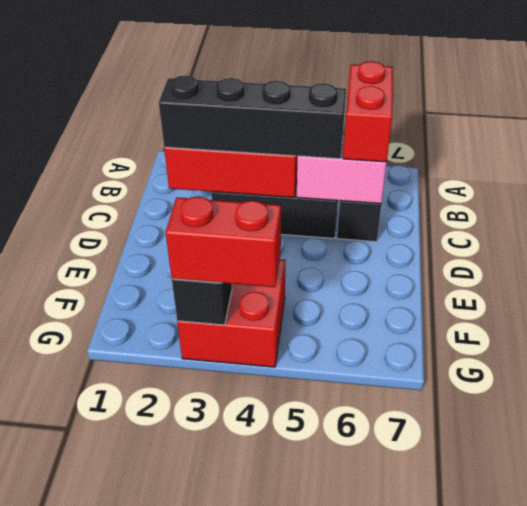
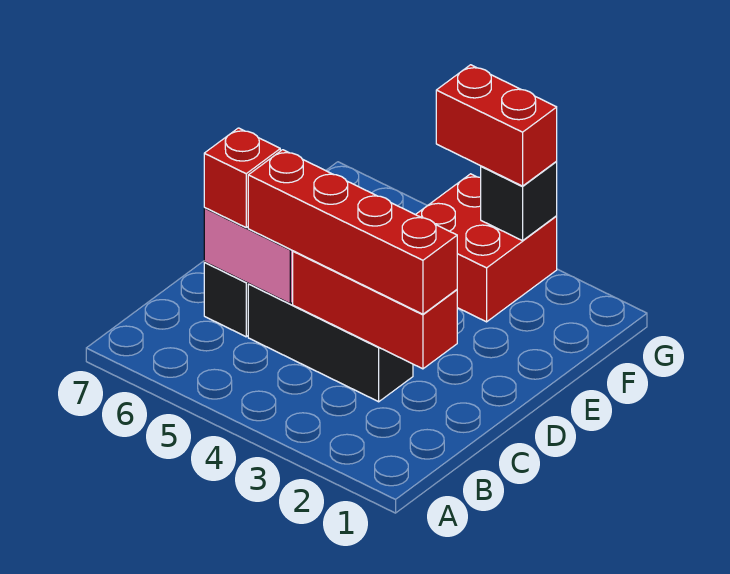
red brick B6:C6 level 3 -> red brick C6 level 3
black brick C2:C5 level 3 -> red brick C2:C5 level 3

